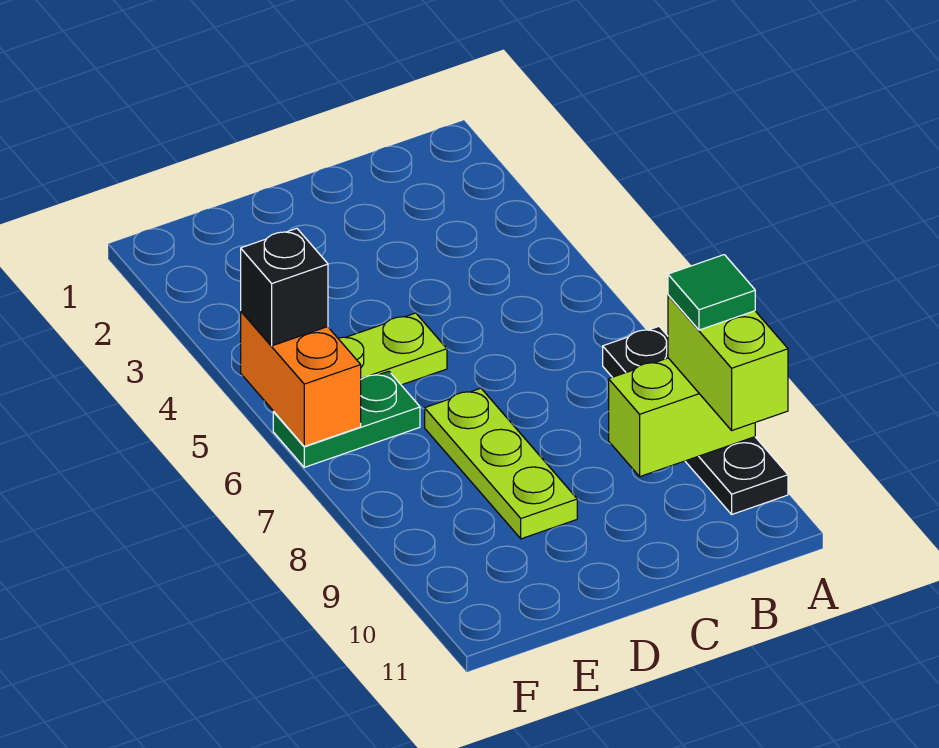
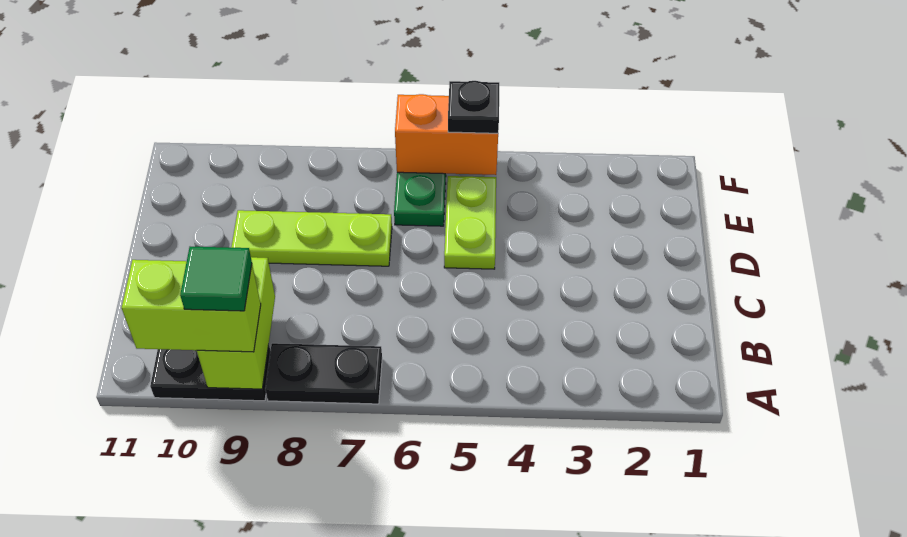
black brick F5 level 3 -> black plate F5 level 3

